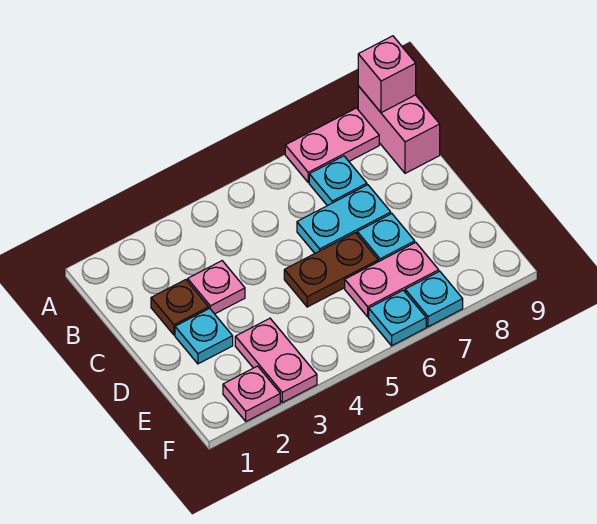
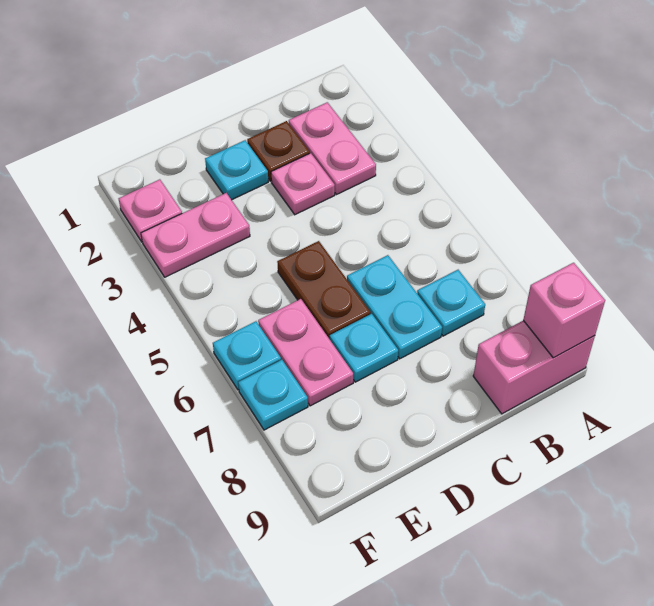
pink plate A7:A8 level 1 -> pink plate B2:B3 level 1

